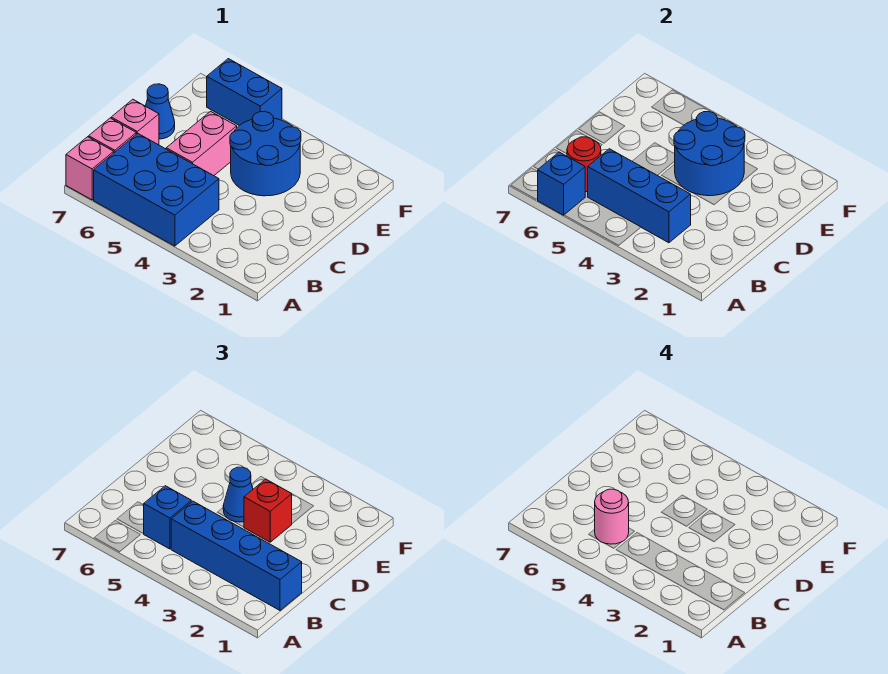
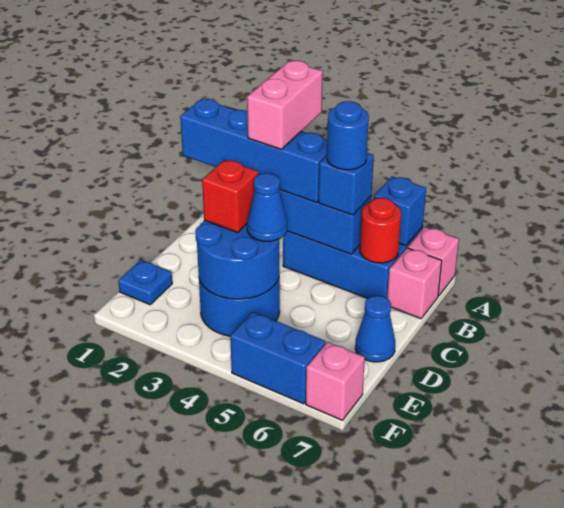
pink round brick B5 level 4 -> blue round brick B5 level 4
pink brick C5:D5 level 1 -> pink brick A3:B3 level 4
pink brick C7 level 1 -> pink brick F7 level 1
none -> blue plate E1 level 1

